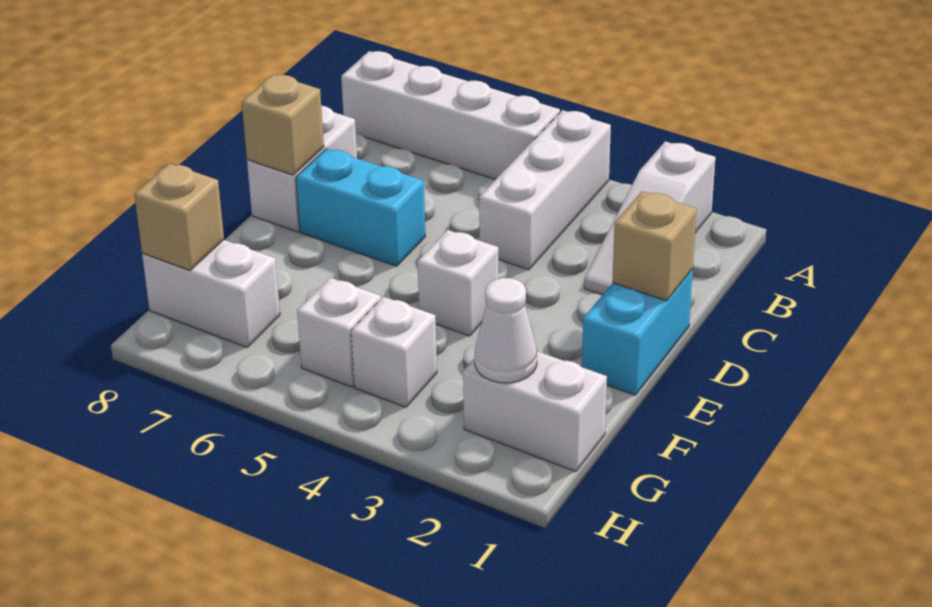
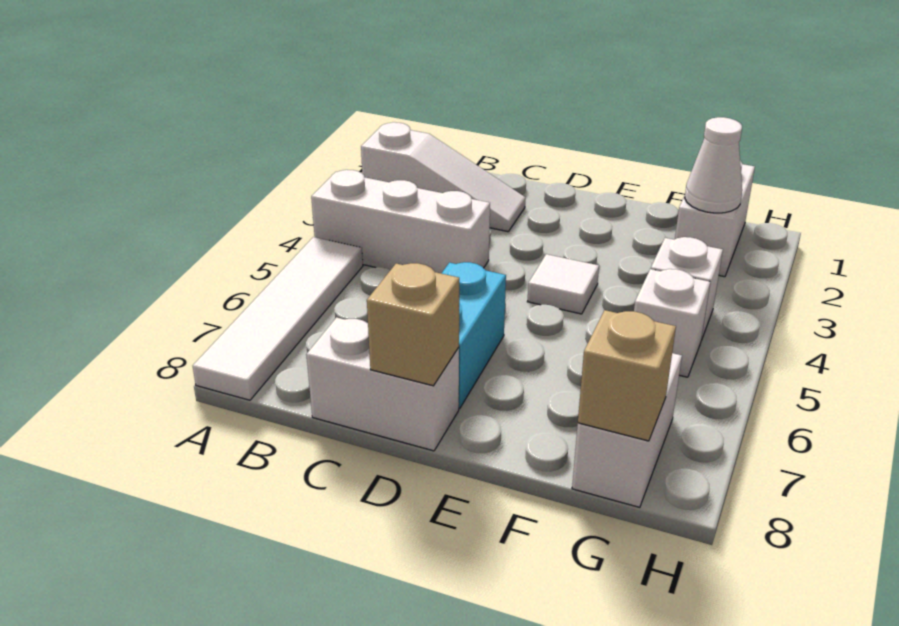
white brick A5:A8 level 1 -> white tile A5:A8 level 1
cyan brick D1:E1 level 1 -> none
tan brick D1 level 2 -> none
white brick E4 level 1 -> white tile E4 level 1

